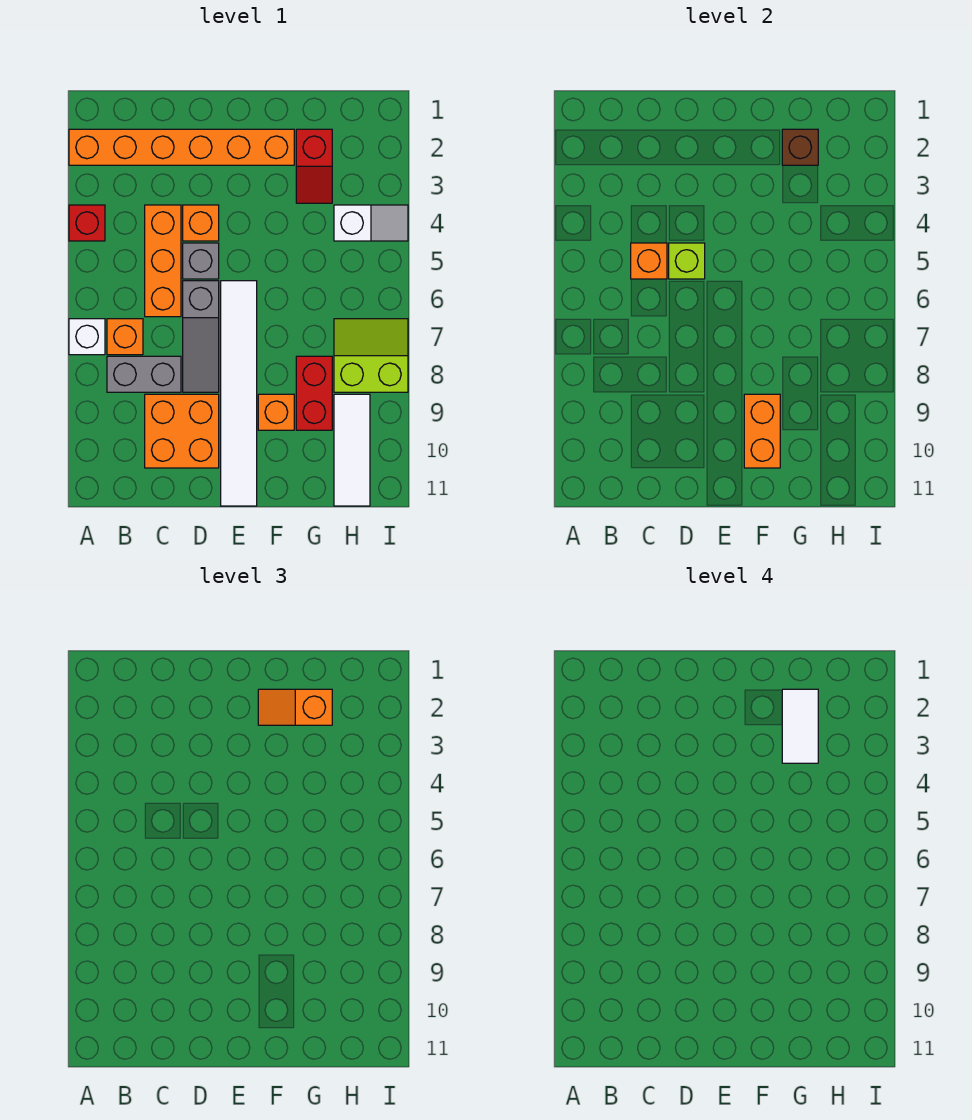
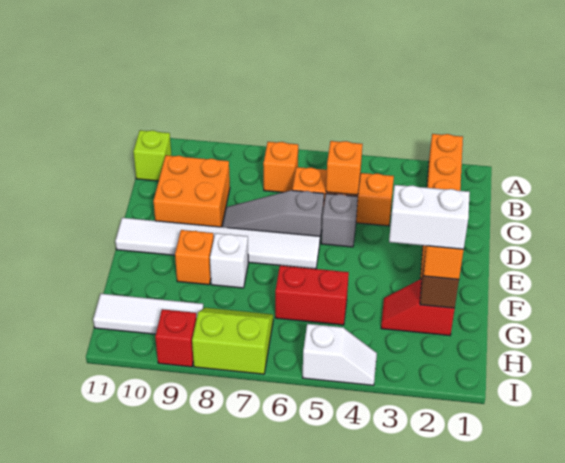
red brick A4 level 1 -> red brick I9 level 1
white brick A7 level 1 -> white brick F8 level 1
grey brick B8:C8 level 1 -> none
orange brick D4 level 1 -> none
lime brick D5 level 2 -> lime brick B11 level 1
orange brick F9:F10 level 2 -> none
white tile G2:G3 level 4 -> white brick G2:G3 level 4
red brick G8:G9 level 1 -> red brick G5:G6 level 1
white slope H4:I4 level 1 top H -> white slope I4:I5 level 1 top 5
lime slope H7:I8 level 1 top 8 -> lime slope H7:I8 level 1 top I

